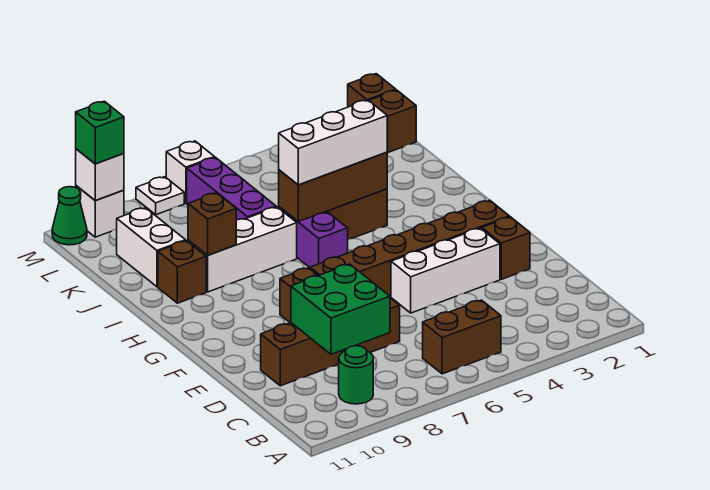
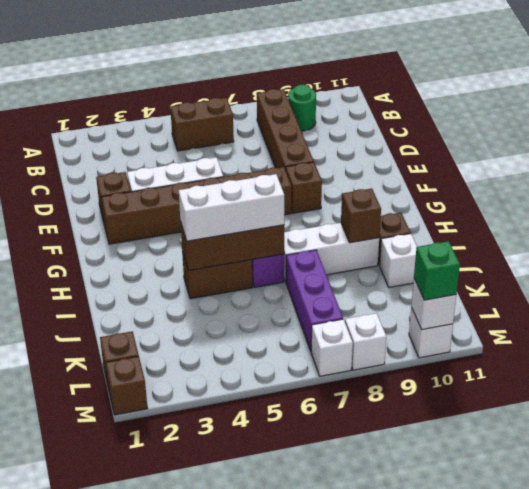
green brick C8:D9 level 2 -> none
brown brick D7:D10 level 1 -> brown brick B8:E8 level 1
white brick J10:K10 level 1 -> white brick J10 level 1
white plate M8 level 1 -> white brick M8 level 1
green cone M11 level 1 -> none

